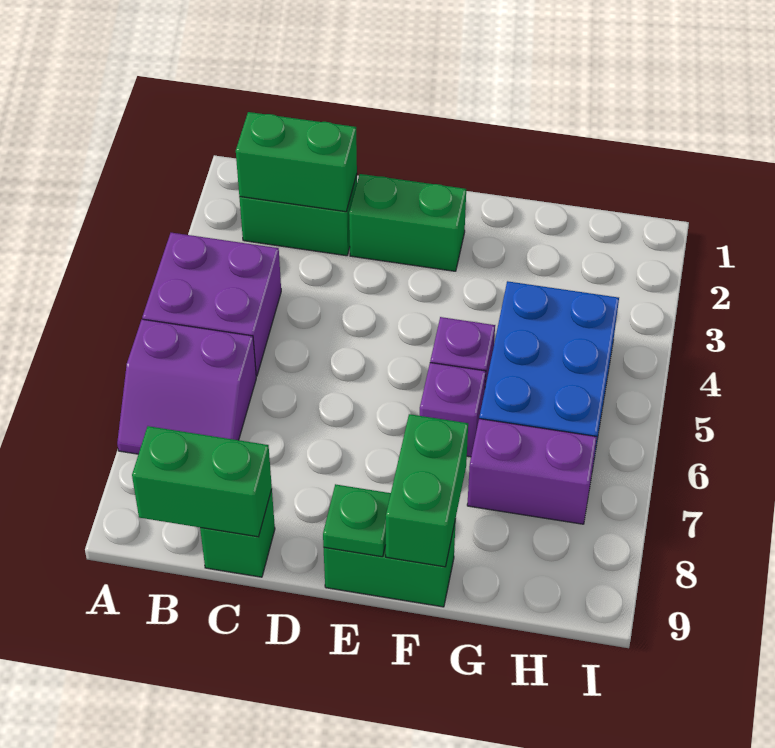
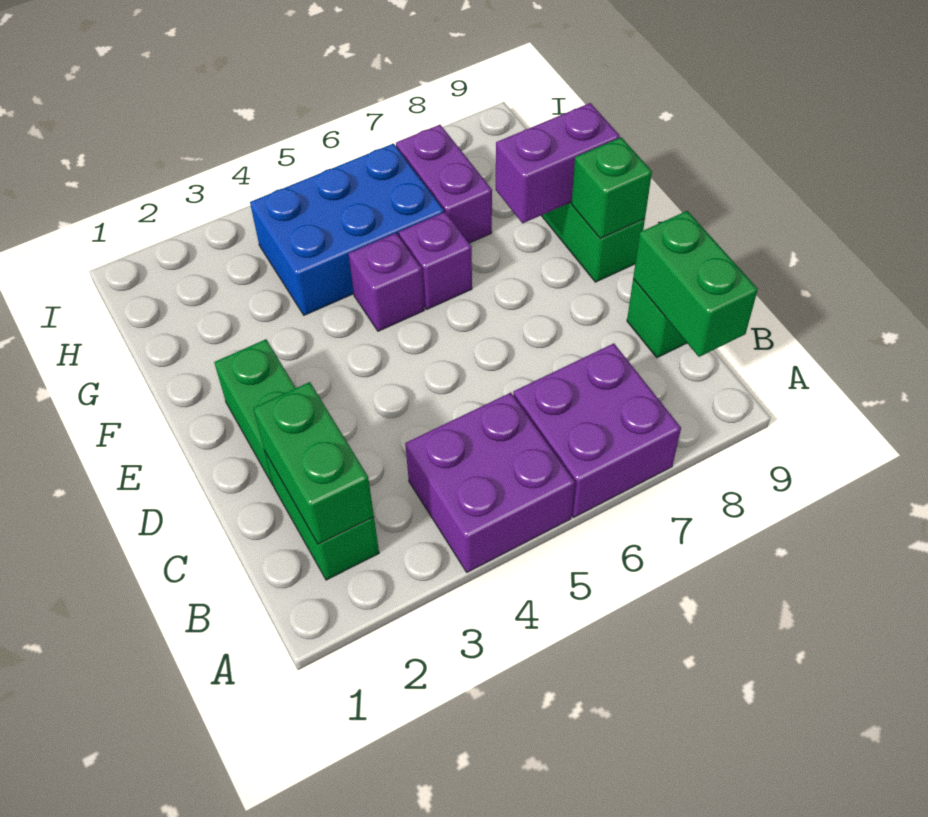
purple slope A6:B7 level 1 top 6 -> purple brick A6:B7 level 1
green plate E9 level 2 -> green brick E9 level 2
green brick F8:F9 level 2 -> purple brick F8:F9 level 2

